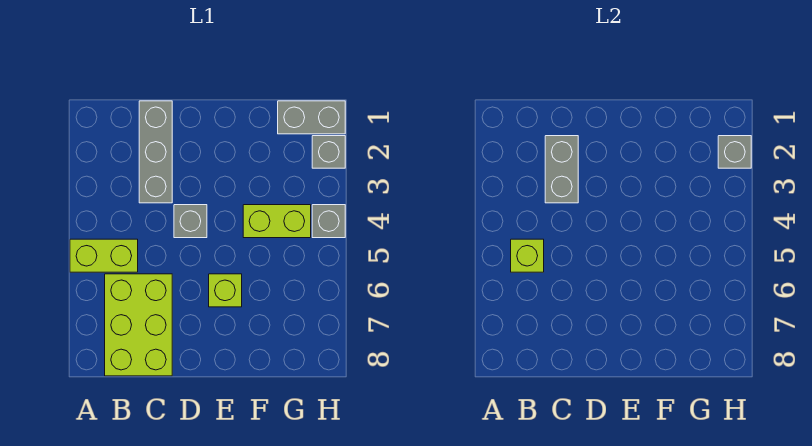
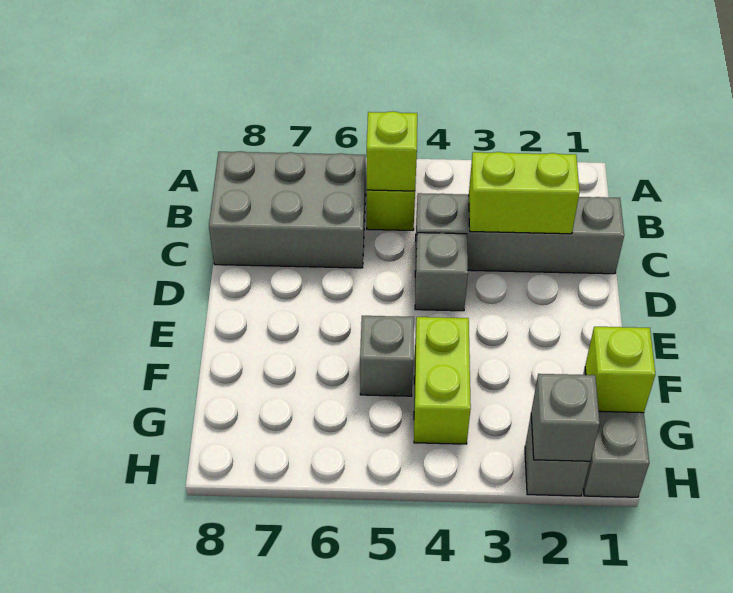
lime brick B6:C8 level 1 -> grey brick B6:C8 level 1
grey brick C1:C3 level 1 -> grey brick C1:C4 level 1
grey brick C2:C3 level 2 -> lime brick C2:C3 level 2
lime brick E6 level 1 -> lime brick G1 level 2
grey brick H4 level 1 -> grey brick F5 level 1

